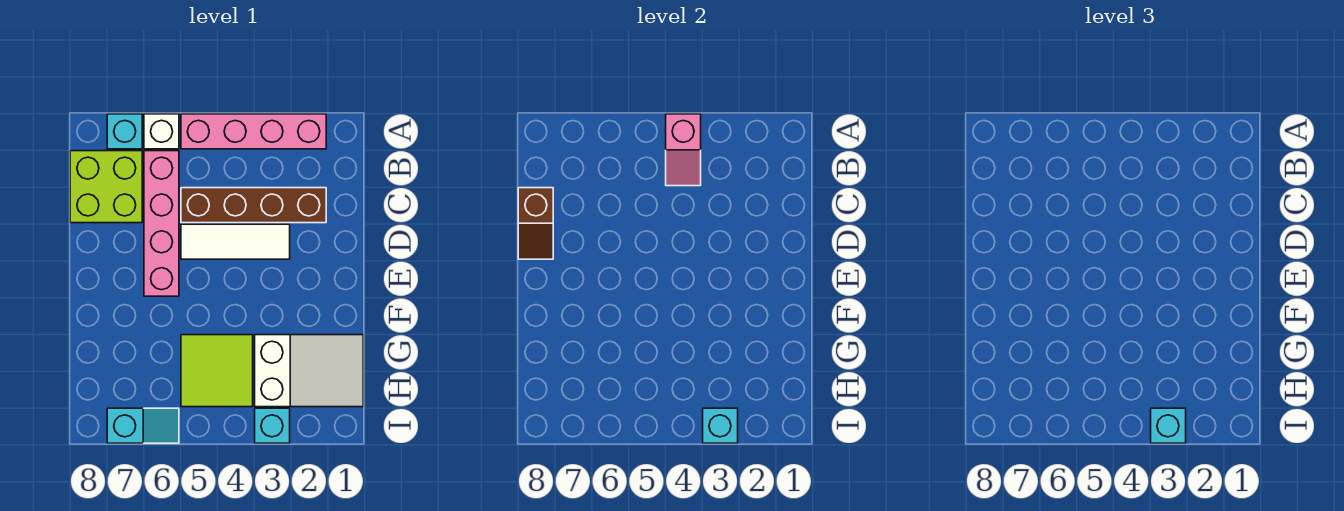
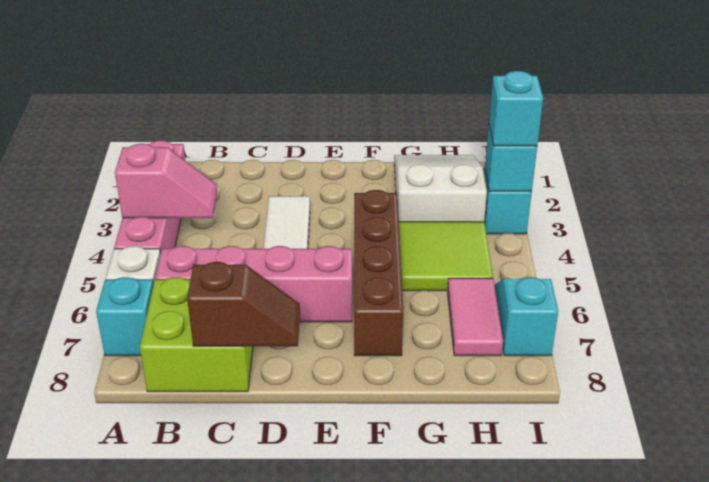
brown brick C2:C5 level 1 -> brown brick F4:F7 level 1
none -> pink tile H6:H7 level 1

